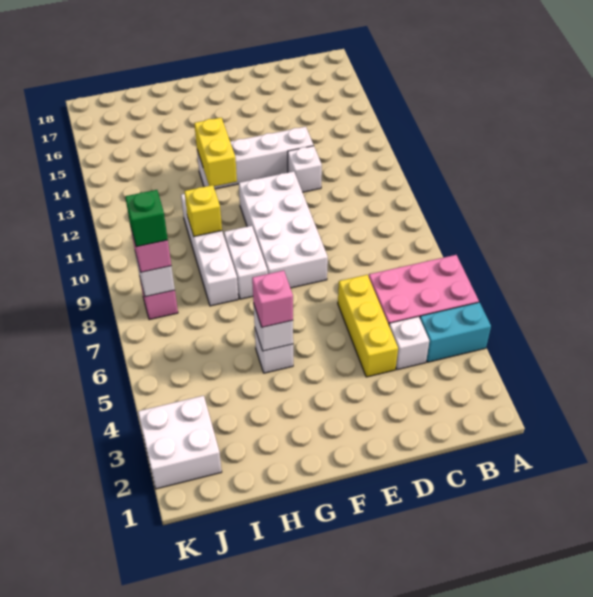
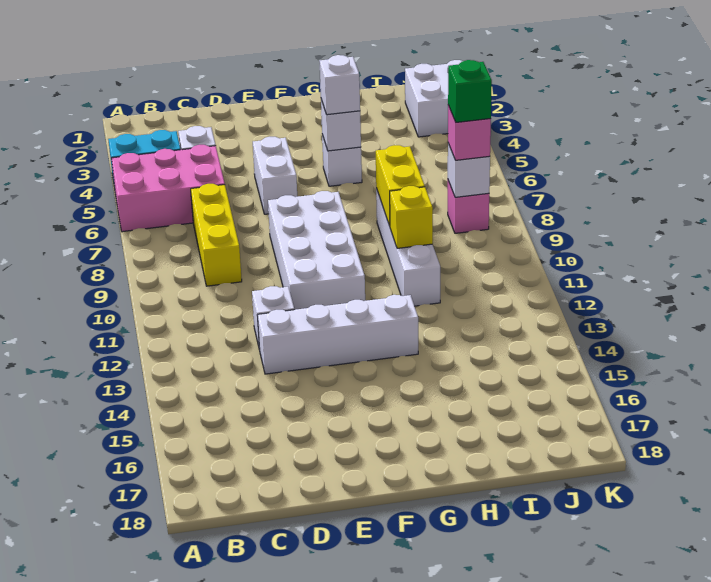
yellow brick D4:D6 level 1 -> yellow brick C7:C9 level 1
pink brick G5 level 3 -> white brick G5 level 3
white brick G8:G9 level 1 -> white brick E5:E6 level 1
yellow brick G12:G13 level 2 -> yellow brick H8:H9 level 2

